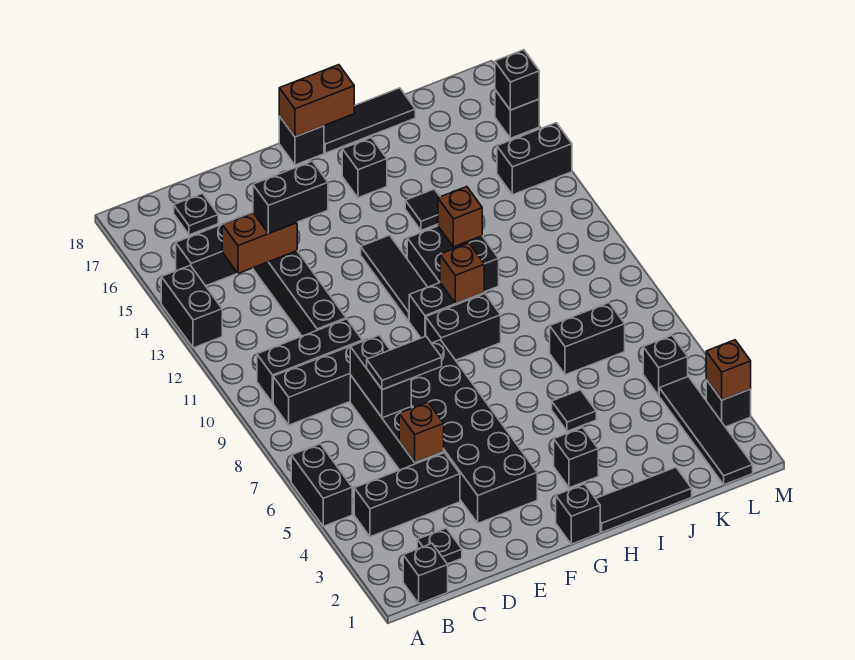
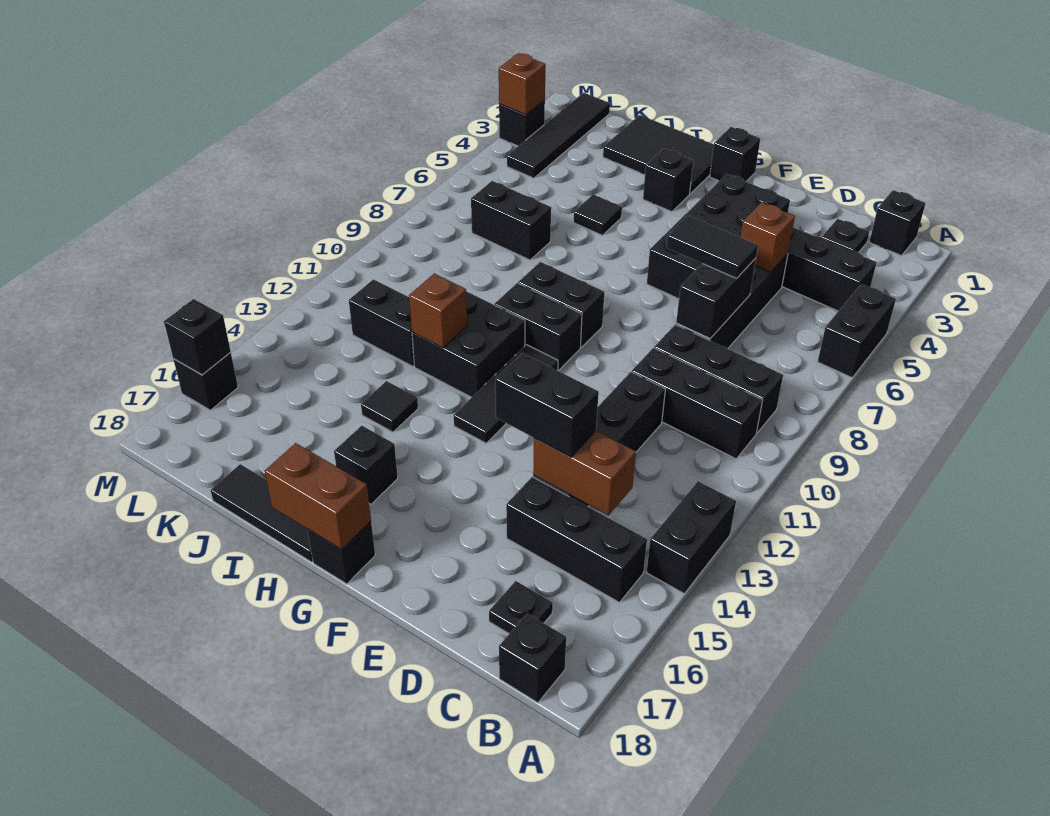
black brick E3:F8 level 1 -> black brick E3:F6 level 1
black tile H1:J1 level 1 -> black tile H1:J2 level 1
brown brick H10 level 2 -> none
black brick L5 level 1 -> black brick B18 level 1
black brick L14:M14 level 1 -> black brick J12:K12 level 1

